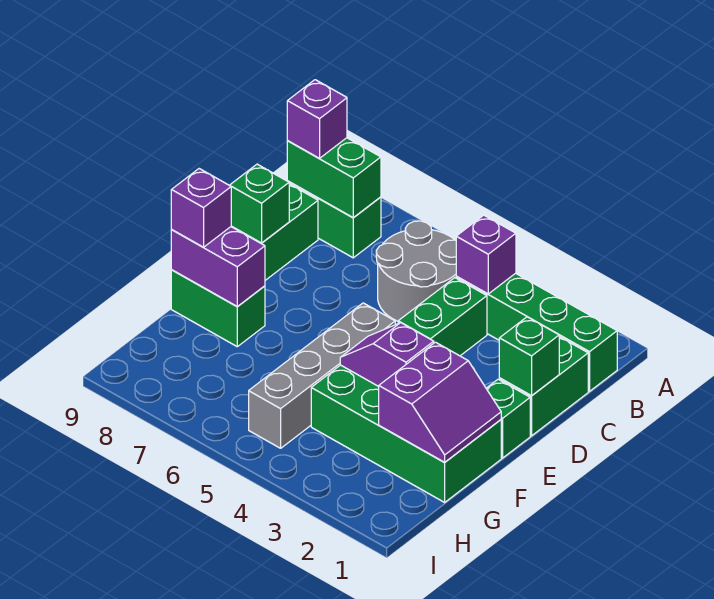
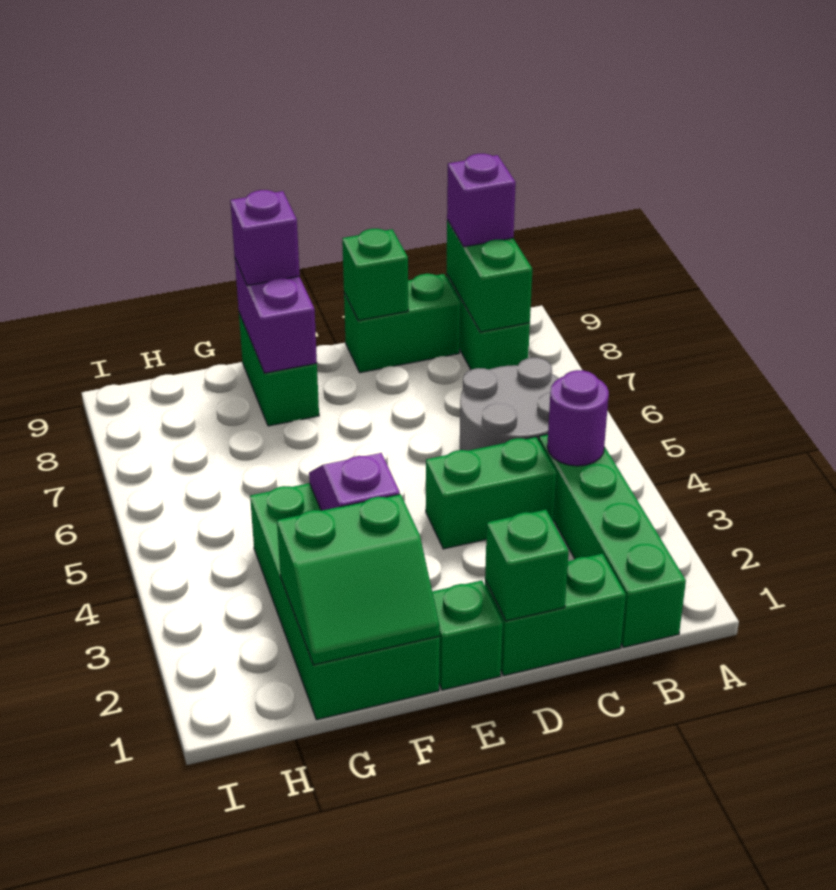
purple brick B4 level 2 -> purple round brick B4 level 2
grey brick E5:H5 level 1 -> none
purple slope F1:G2 level 2 top 2 -> green slope F1:G2 level 2 top 2

